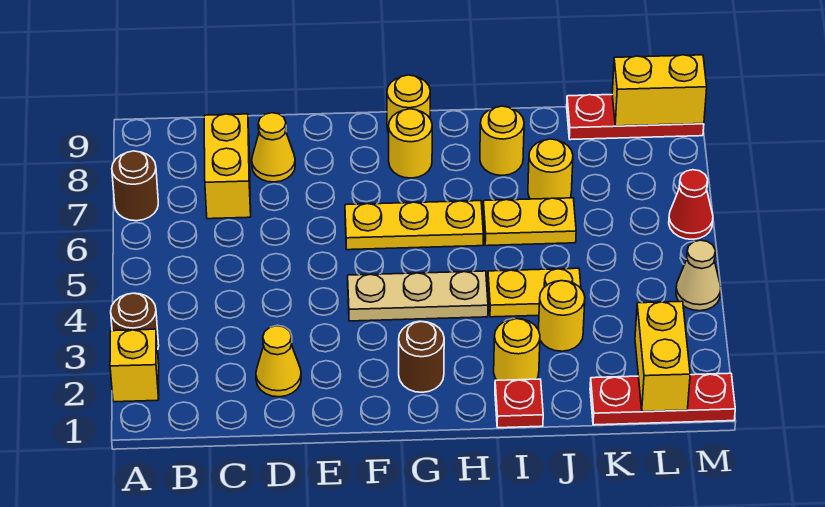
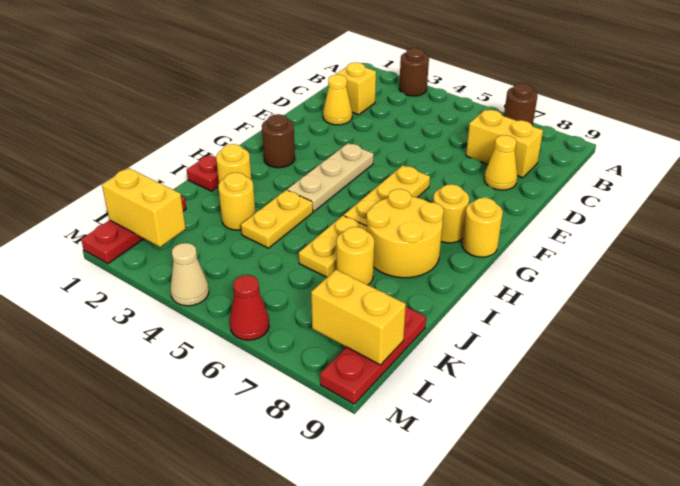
yellow brick A2 level 1 -> yellow brick C2 level 1
yellow round brick I8 level 1 -> yellow round brick H7:I8 level 1
yellow brick L9:M9 level 2 -> yellow brick L8:L9 level 2

